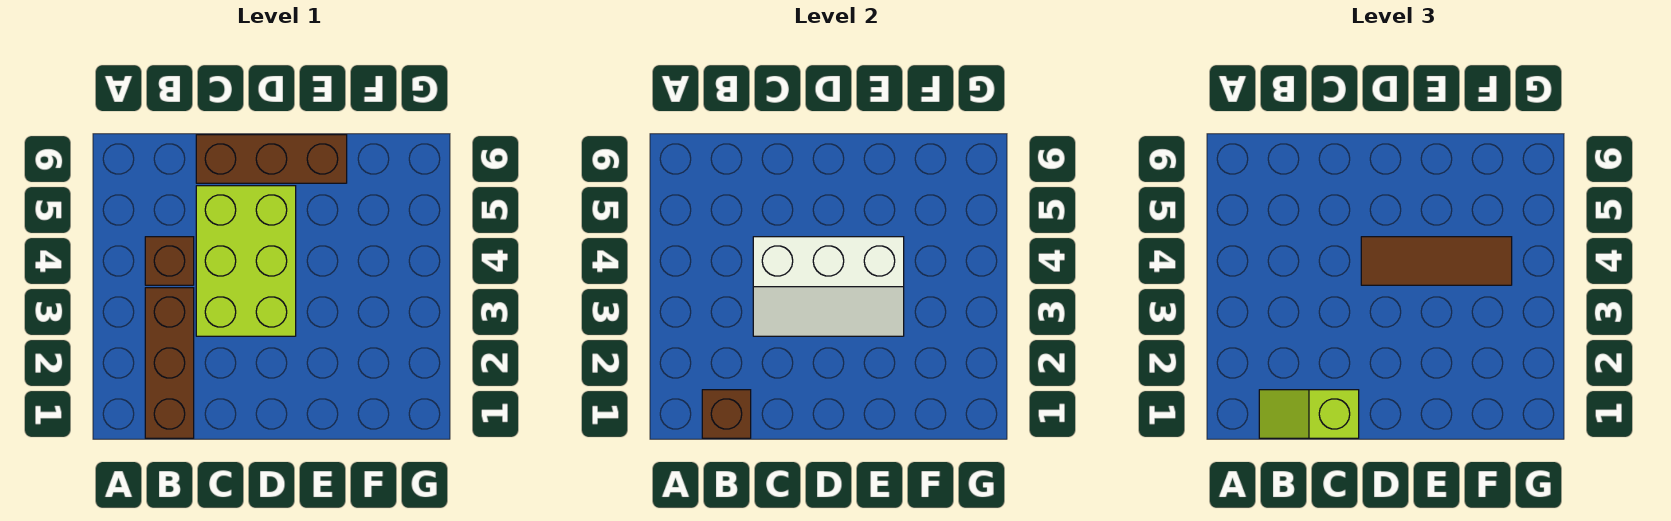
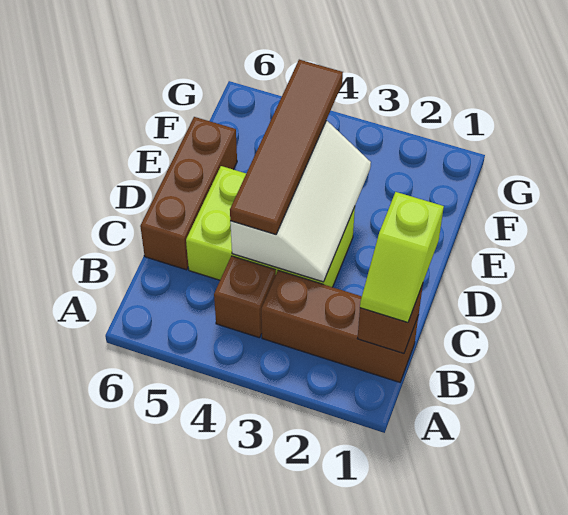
brown tile D4:F4 level 3 -> brown tile C4:F4 level 3

